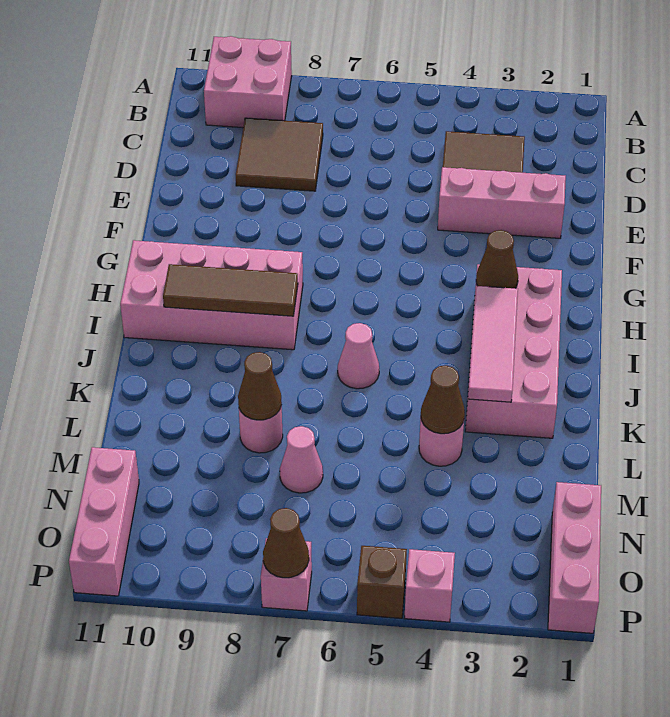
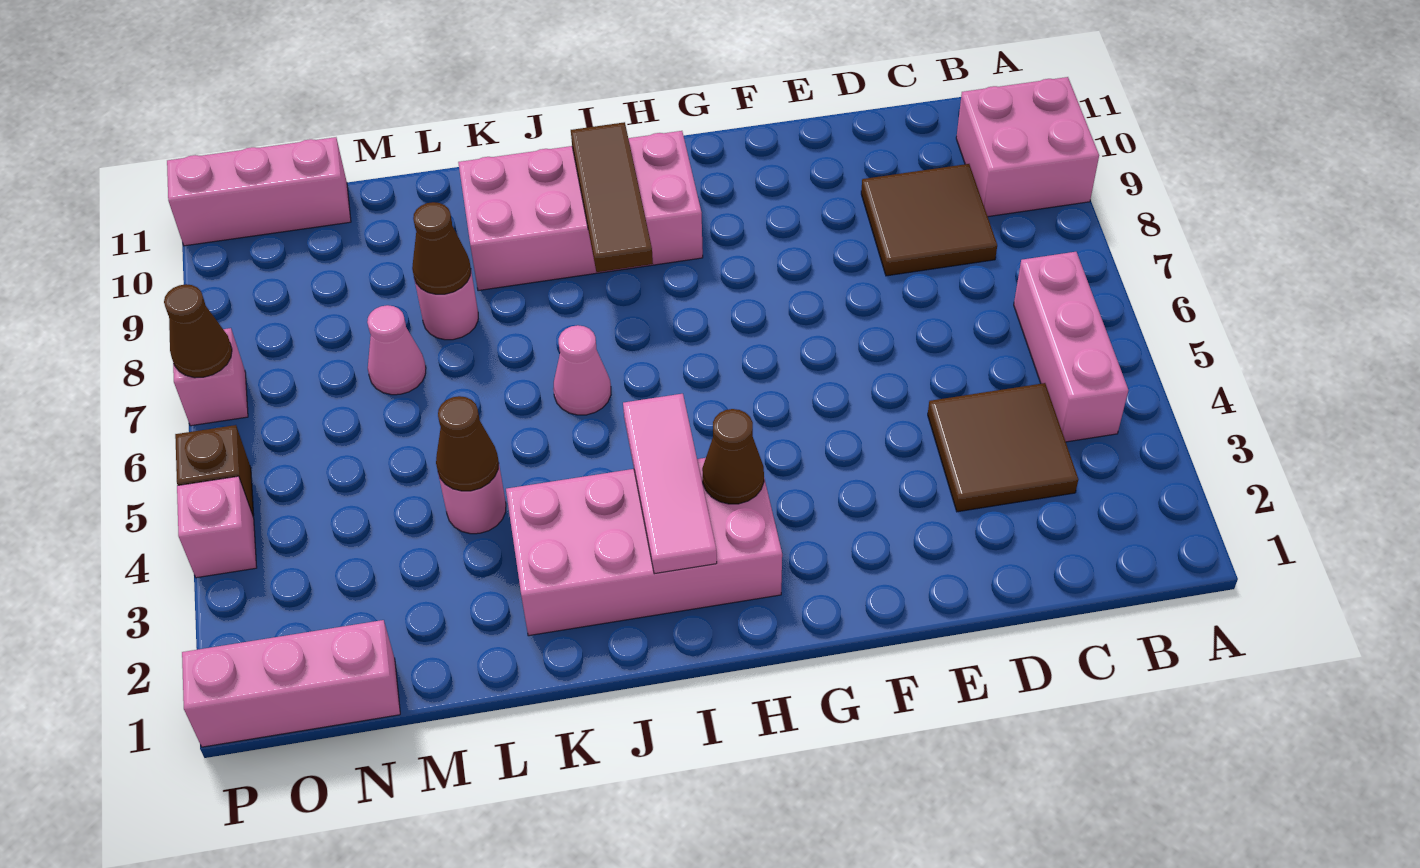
pink brick E2:E4 level 1 -> pink brick B4:B6 level 1
pink brick H8:I11 level 1 -> pink brick H9:K10 level 1
pink tile I3:K3 level 2 -> pink tile I2:I4 level 2

